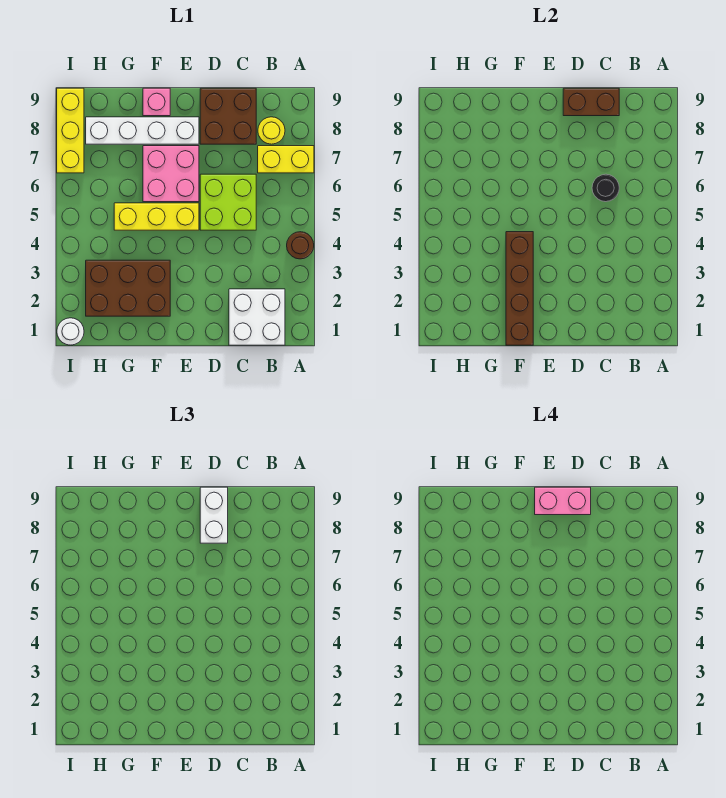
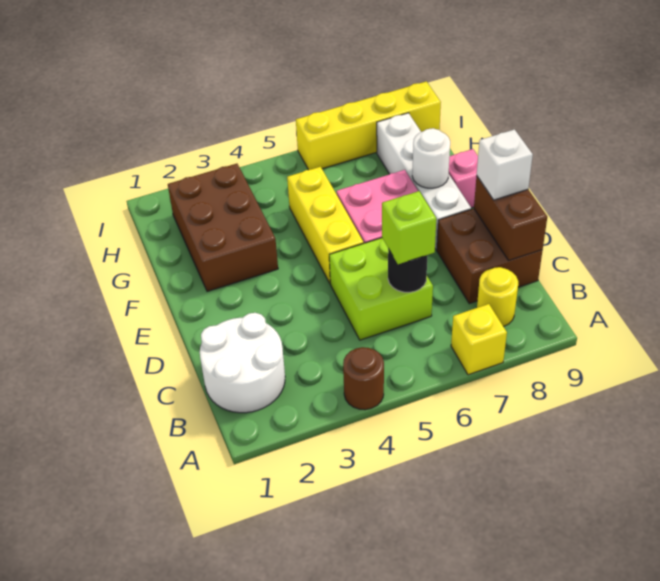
yellow brick A7:B7 level 1 -> yellow brick A7 level 1
white brick B1:C2 level 1 -> white round brick B1:C2 level 1
none -> lime brick C6 level 3
white brick D8:D9 level 3 -> white brick D9 level 3
pink brick D9:E9 level 4 -> none
brown brick F1:F4 level 2 -> none
white round brick I1 level 1 -> white round brick F8 level 2
yellow brick I7:I9 level 1 -> yellow brick I6:I9 level 1

